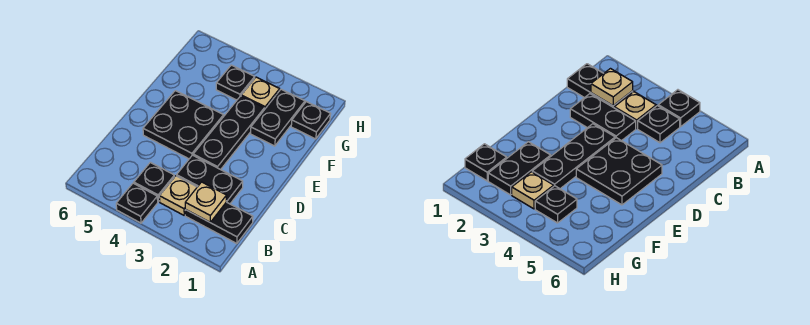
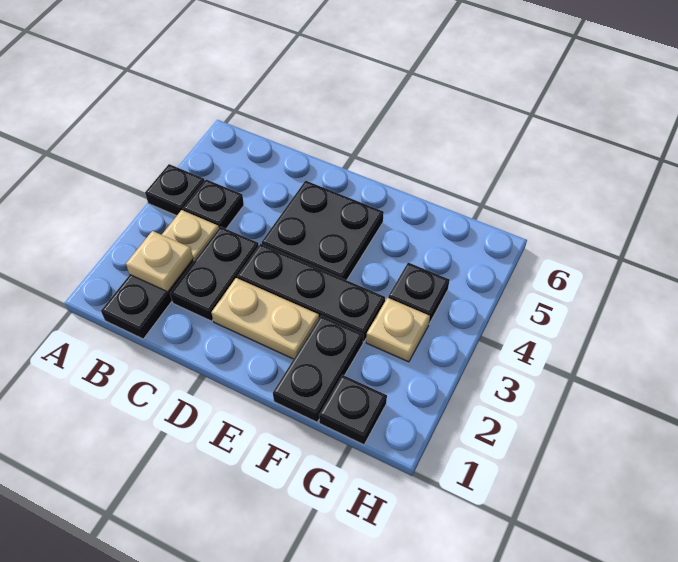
none -> tan plate D2:E2 level 1
black plate F2:G2 level 1 -> black plate F1:F2 level 1

